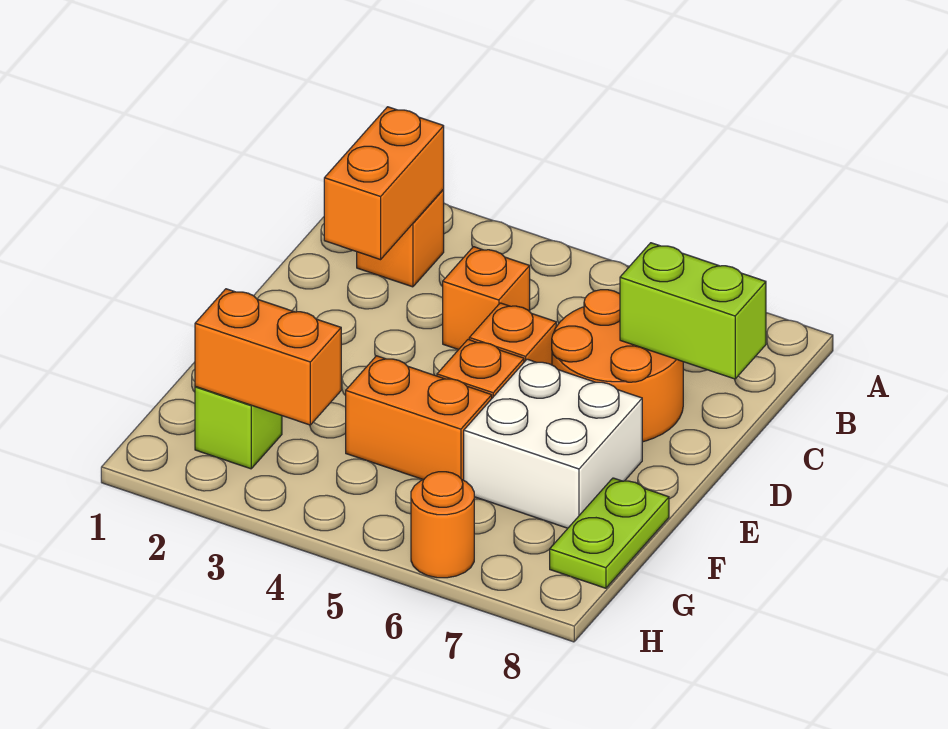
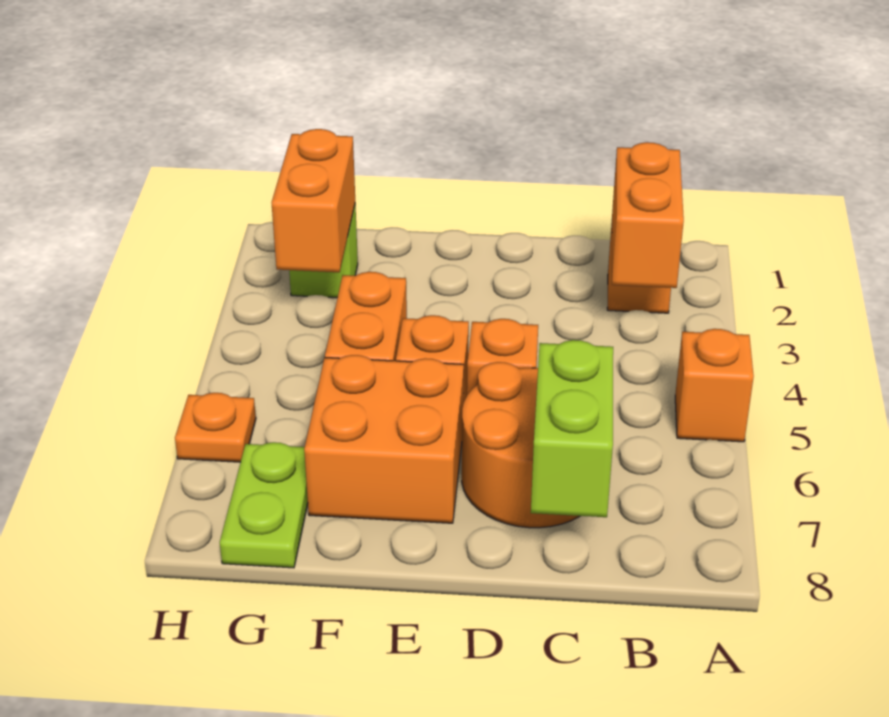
orange brick B2:C2 level 2 -> orange brick B2:B3 level 2
orange brick C4 level 1 -> orange brick A5 level 1
white brick E6:F7 level 1 -> orange brick E6:F7 level 1
lime plate F8:G8 level 1 -> lime plate G7:G8 level 1
orange round brick H6 level 1 -> orange plate H6 level 1

